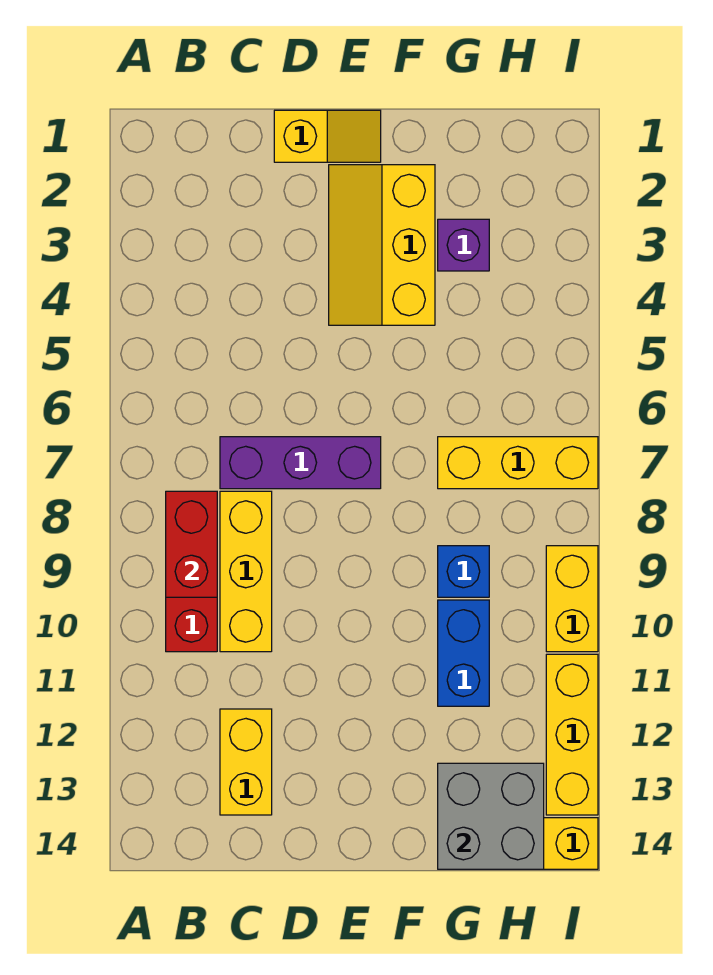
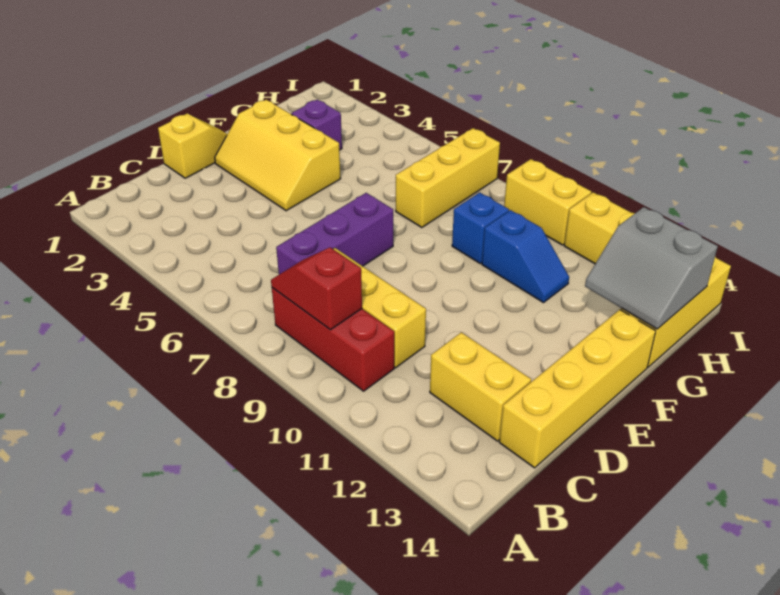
red brick B8:B9 level 2 -> red slope B8:B9 level 2 top 9
none -> yellow brick C14:F14 level 1
blue brick G10:G11 level 1 -> blue slope G10:G11 level 1 top 10
grey brick G13:H14 level 2 -> grey slope G13:H14 level 2 top H

